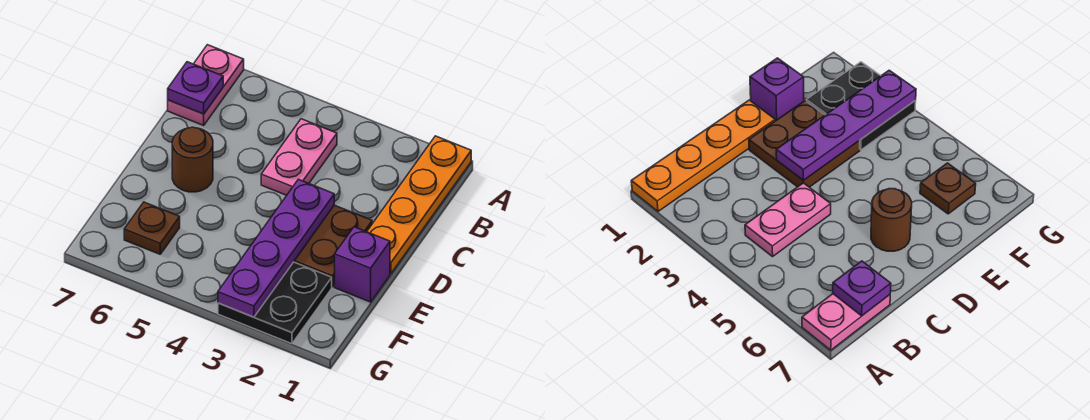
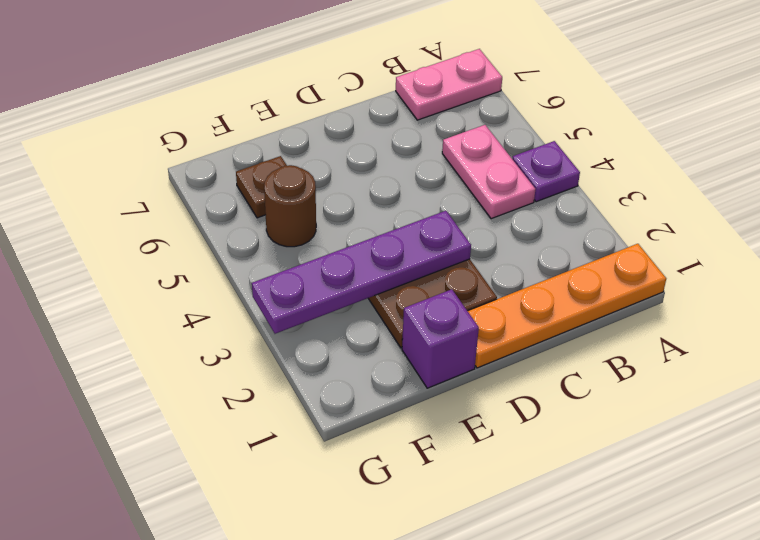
pink plate B4:C4 level 1 -> pink plate B4:B5 level 1
purple plate B7 level 2 -> purple plate A4 level 1
brown round brick D6 level 1 -> brown round brick F5 level 1
black plate F2:G3 level 1 -> none

